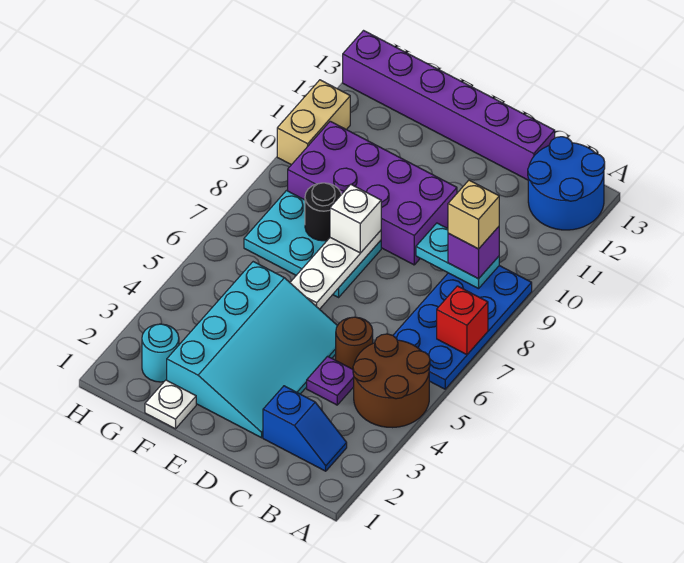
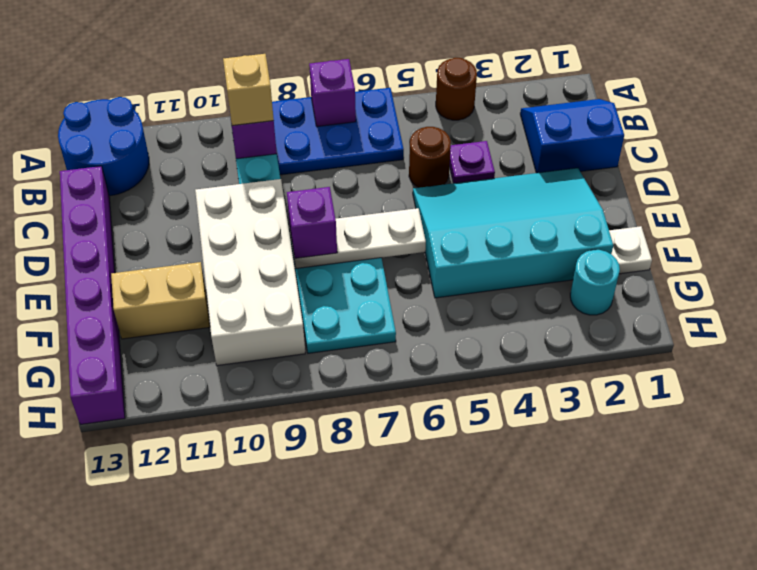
brown round brick A4:B5 level 1 -> brown round brick A4 level 1
red brick A7 level 2 -> purple brick A7 level 2
blue slope B2:C2 level 1 top C -> blue slope B1:C2 level 1 top C
purple brick D9:G10 level 1 -> white brick D9:G10 level 1
white brick E8 level 3 -> purple brick E8 level 3
black round brick F8 level 2 -> none
tan brick H10:H11 level 1 -> tan brick F11:F12 level 1

